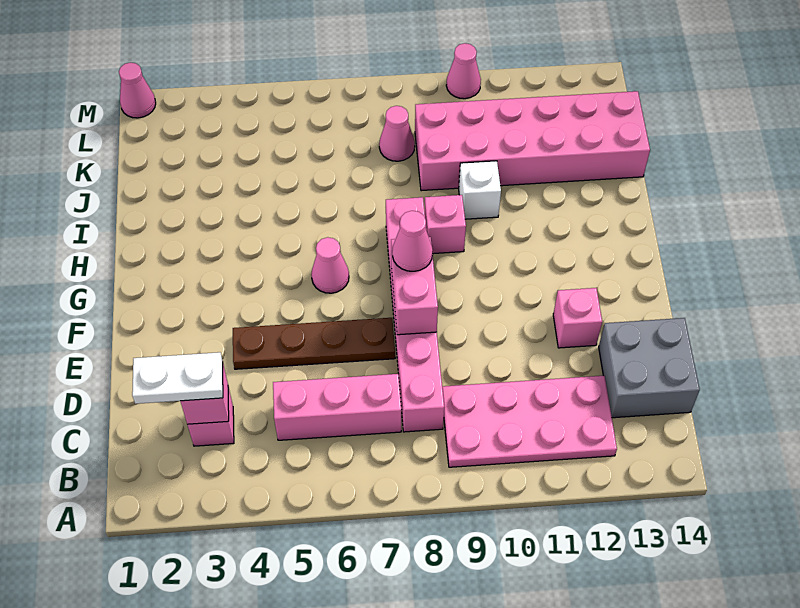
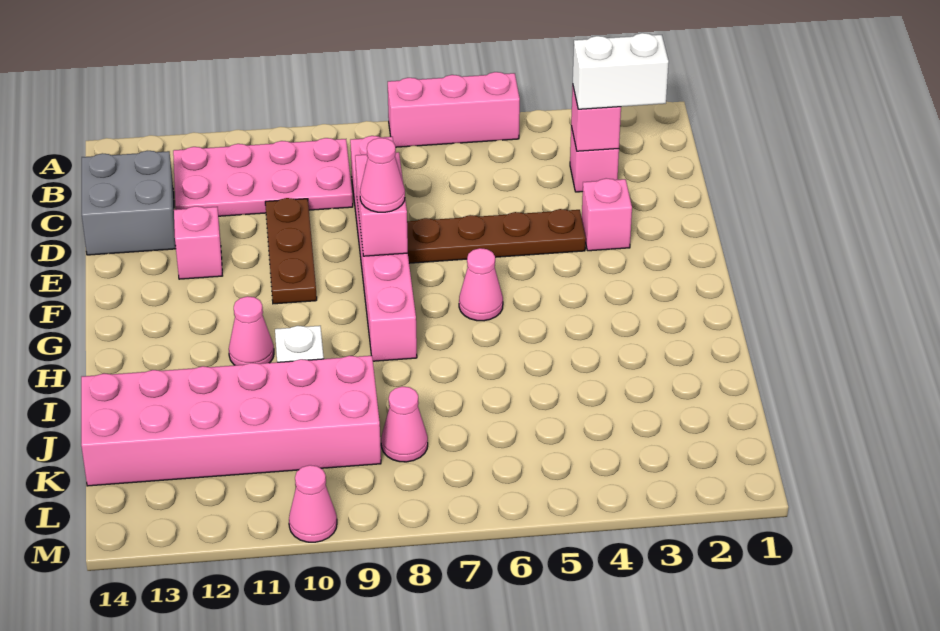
white plate C2:C3 level 3 -> white brick C2:C3 level 3
pink brick C5:C7 level 1 -> pink brick A5:A7 level 1
none -> brown plate D10:F10 level 1
pink brick H9 level 1 -> pink brick E3 level 1
pink cone M1 level 1 -> pink cone H11 level 1

